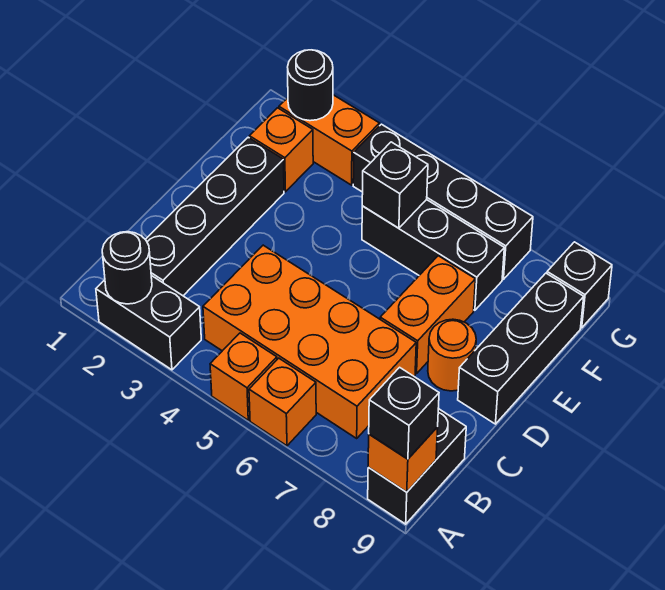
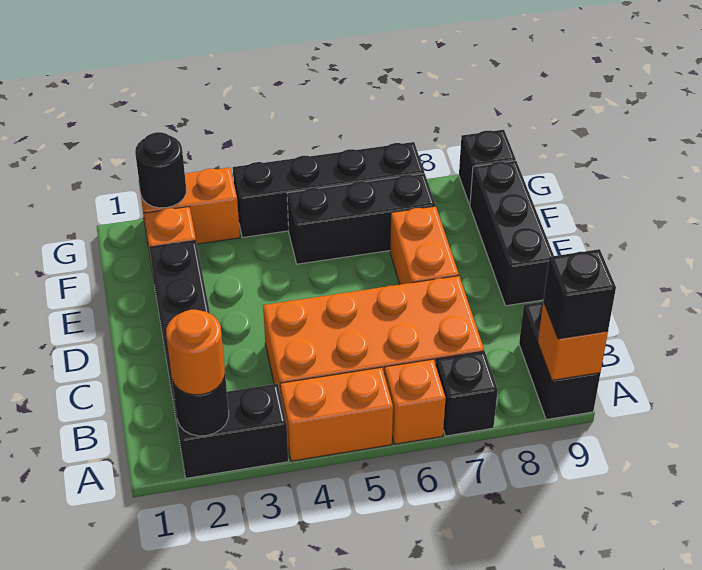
orange brick A5 level 1 -> orange brick A4:A5 level 1
orange round brick D8 level 1 -> orange round brick A2 level 3
black brick F5 level 2 -> black brick A7 level 1

